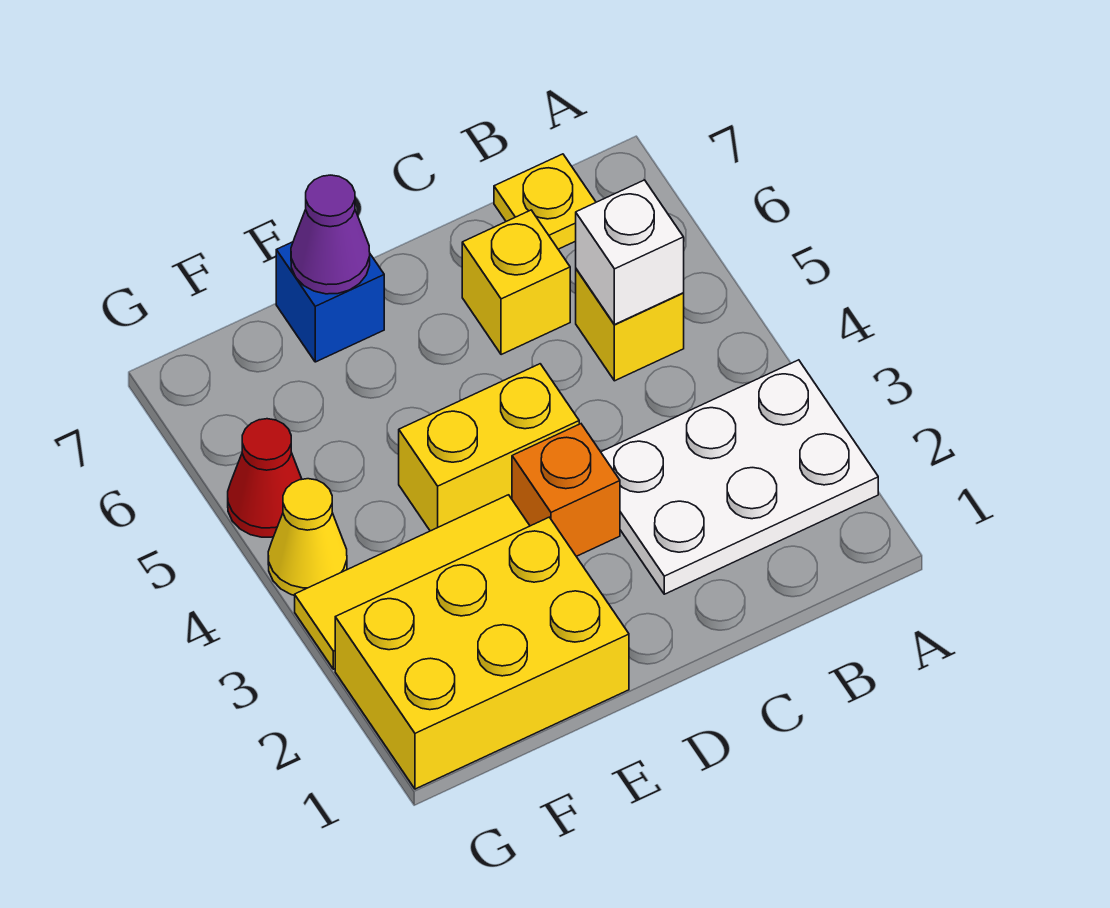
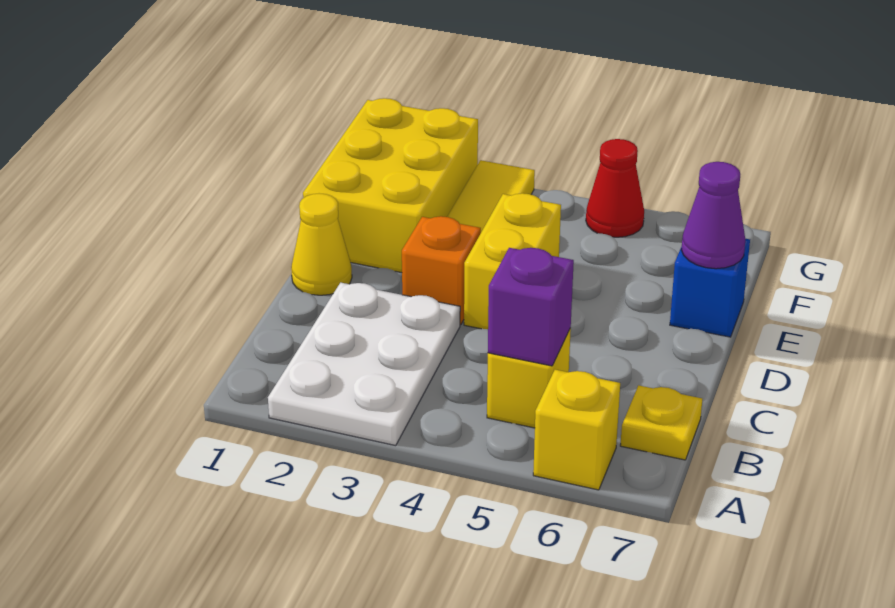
white brick B5 level 2 -> purple brick B5 level 2
yellow brick C6 level 1 -> yellow brick A6 level 1
yellow cone G4 level 1 -> yellow cone D1 level 1

